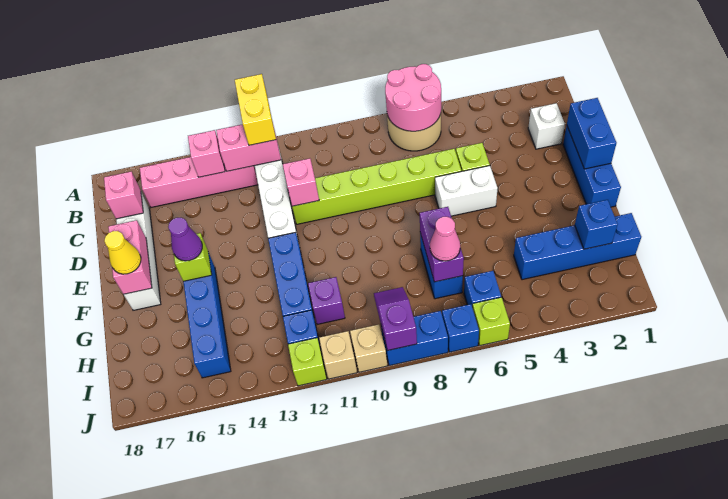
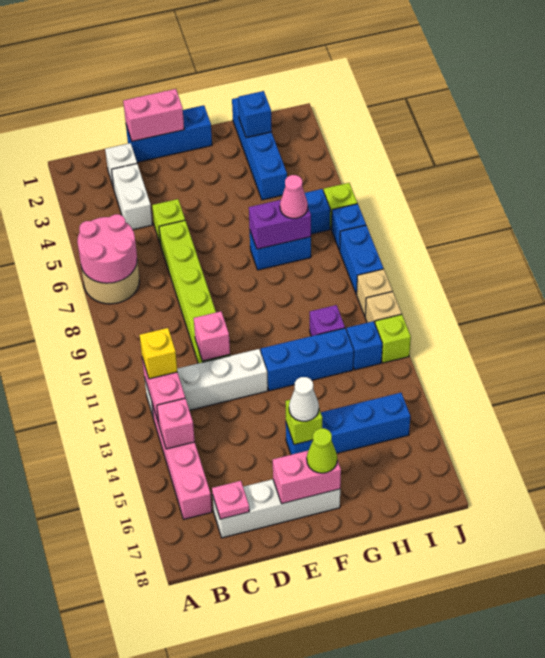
yellow brick A12:B12 level 3 -> yellow brick B12 level 3
pink brick C17 level 2 -> pink plate C17 level 2
blue brick D1:E1 level 2 -> pink brick D1:E1 level 2
white brick E5:E6 level 1 -> white brick C3:C4 level 1
purple cone F15 level 3 -> white cone F15 level 3
yellow cone F17 level 3 -> lime cone F17 level 3
purple slope I9:J9 level 2 top J -> none

